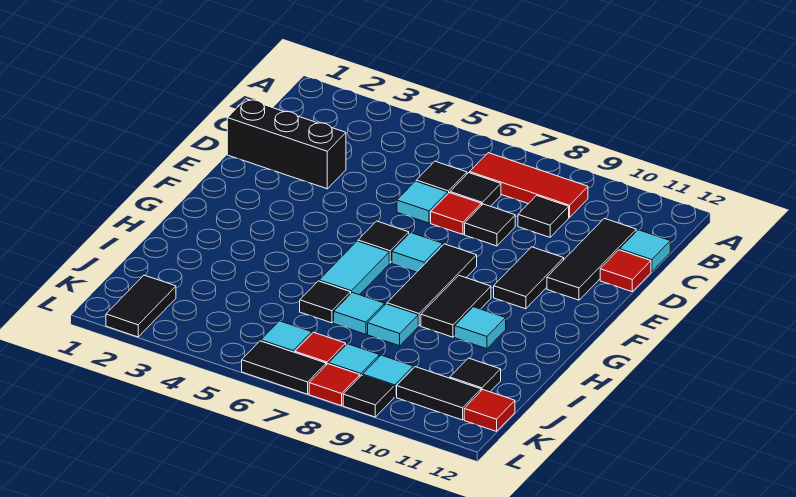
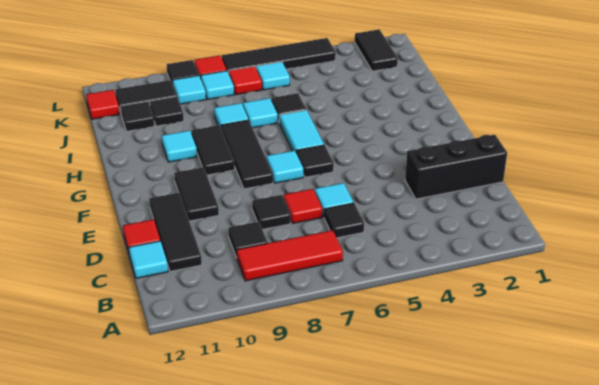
black tile C7 level 1 -> black tile J10 level 1
black tile L6:L7 level 1 -> black tile L4:L7 level 1

